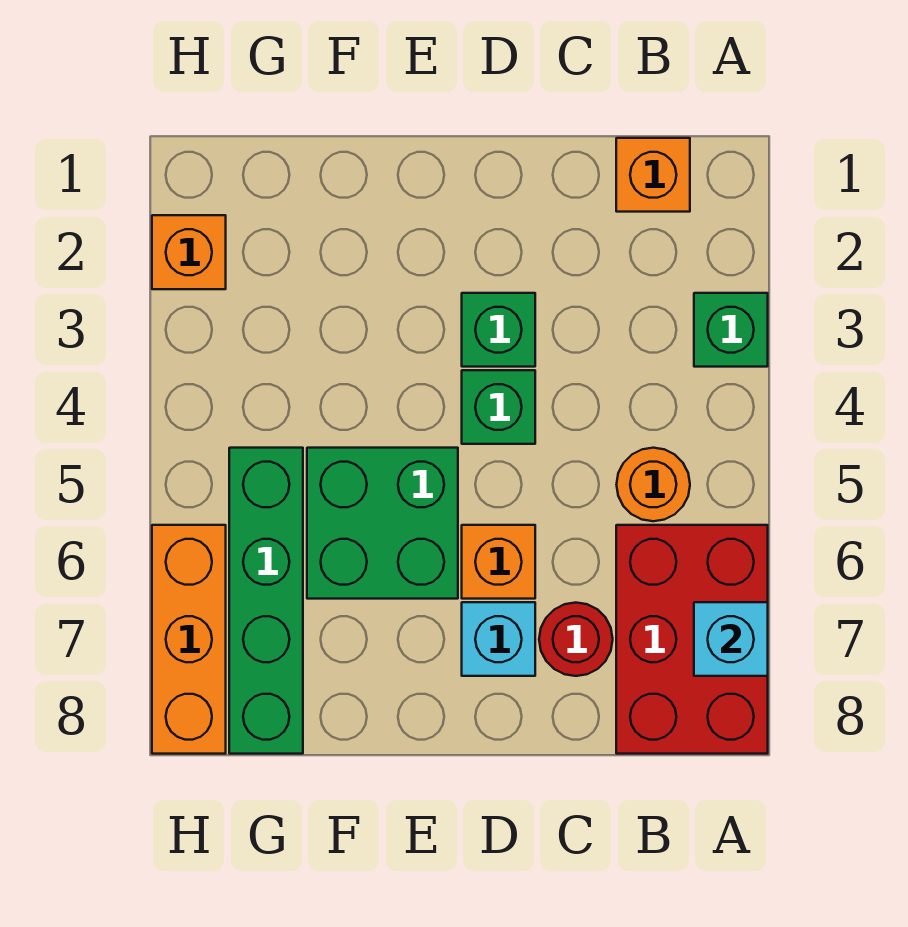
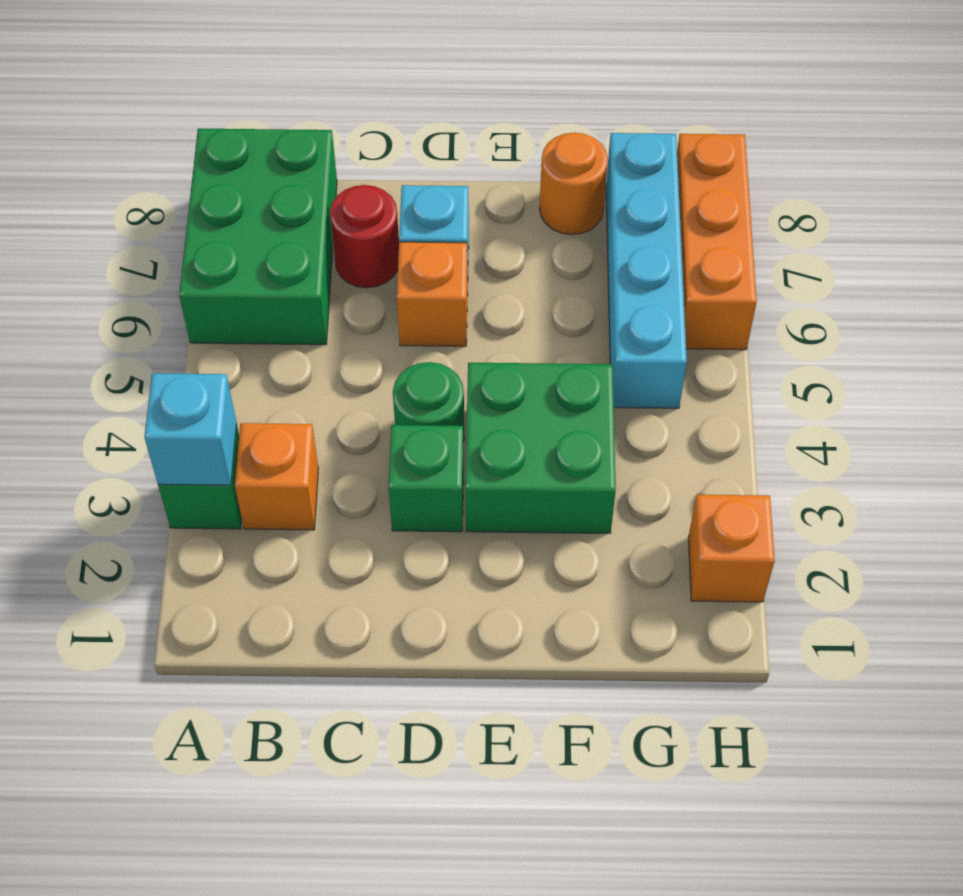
red brick A6:B8 level 1 -> green brick A6:B8 level 1
cyan brick A7 level 2 -> cyan brick A3 level 2
orange brick B1 level 1 -> orange brick B3 level 1
orange round brick B5 level 1 -> orange round brick F8 level 1
green brick D4 level 1 -> green round brick D4 level 1
green brick E5:F6 level 1 -> green brick E3:F4 level 1
green brick G5:G8 level 1 -> cyan brick G5:G8 level 1

